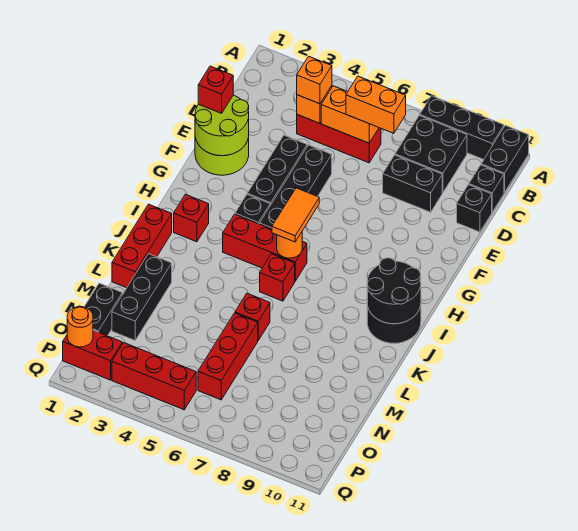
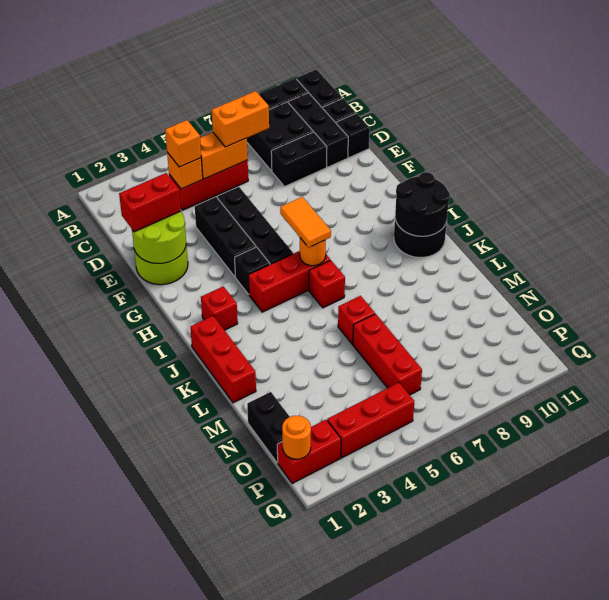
red brick E1 level 3 -> red brick E1:E2 level 3
black brick L2:N2 level 1 -> black brick B10:D10 level 1

